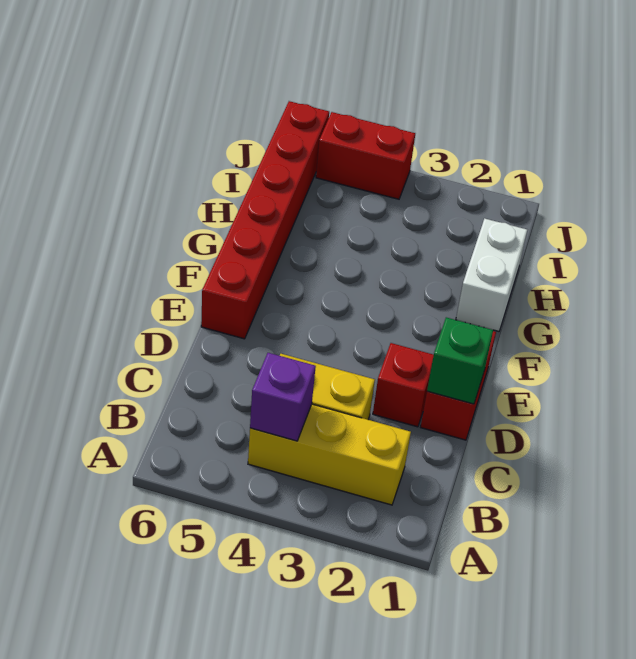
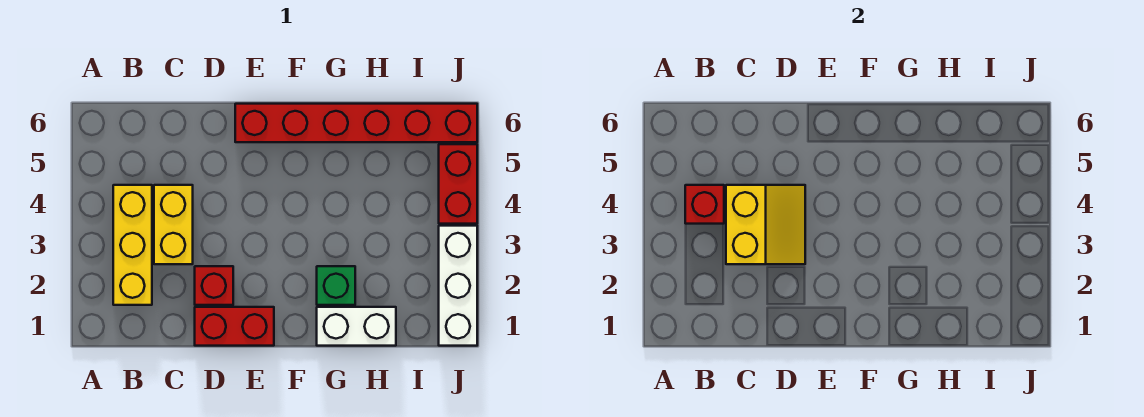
purple brick B4 level 2 -> red brick B4 level 2
none -> yellow slope C3:D4 level 2 top C
green brick D1 level 2 -> green brick G2 level 1
none -> white brick J1:J3 level 1

